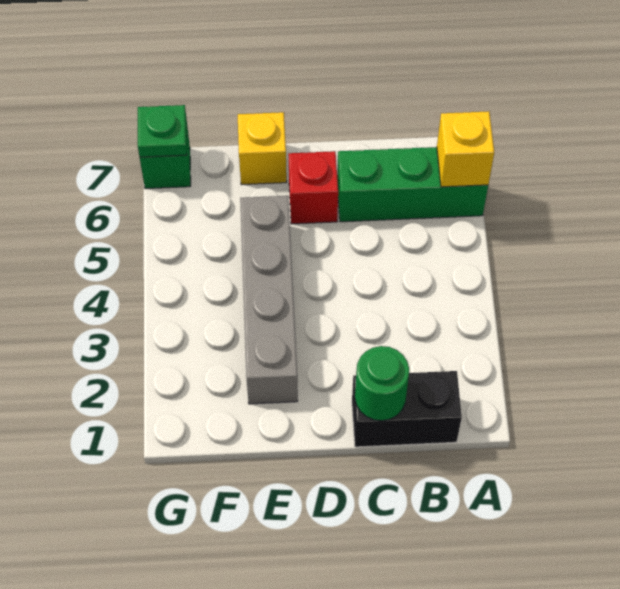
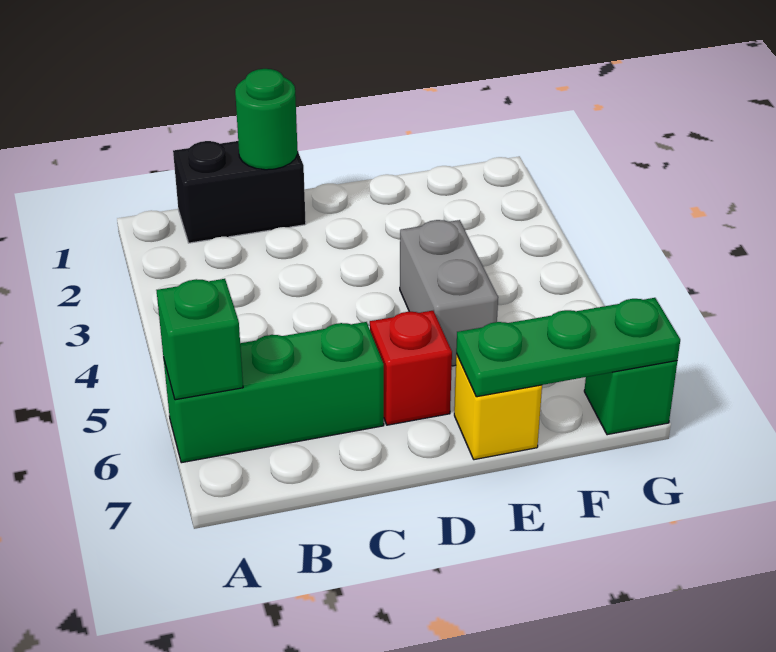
yellow brick A6 level 2 -> green brick A6 level 2
grey brick E2:E5 level 1 -> grey brick E4:E5 level 1
green plate G7 level 2 -> green plate E7:G7 level 2

